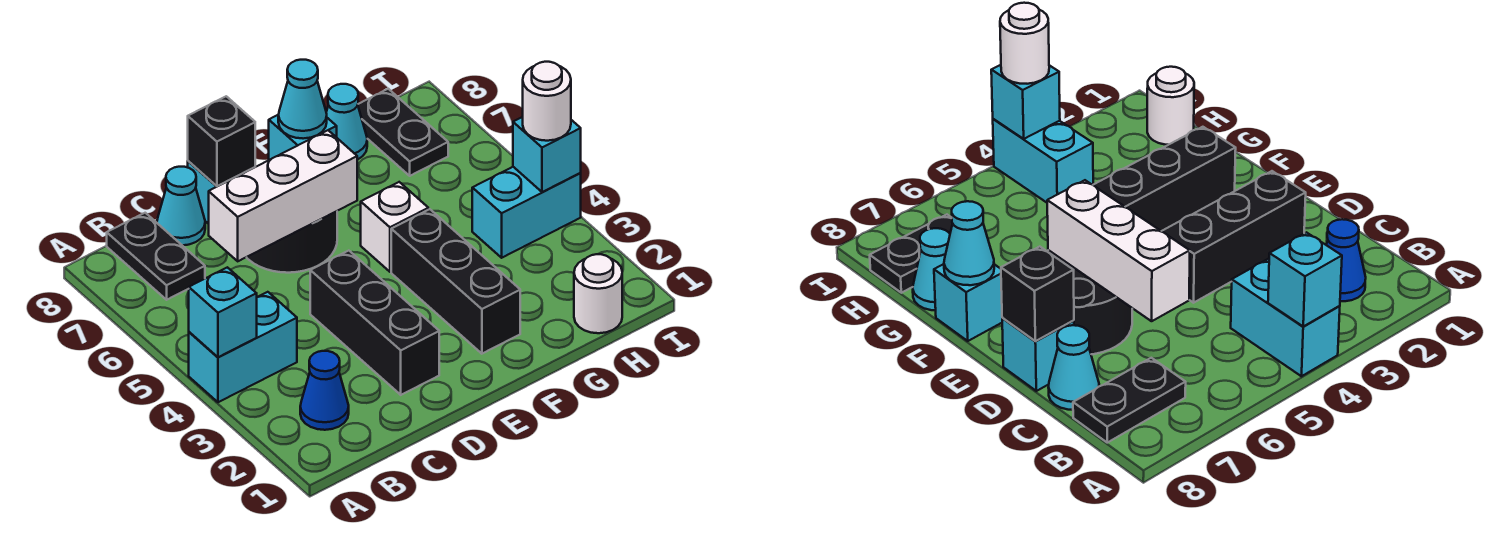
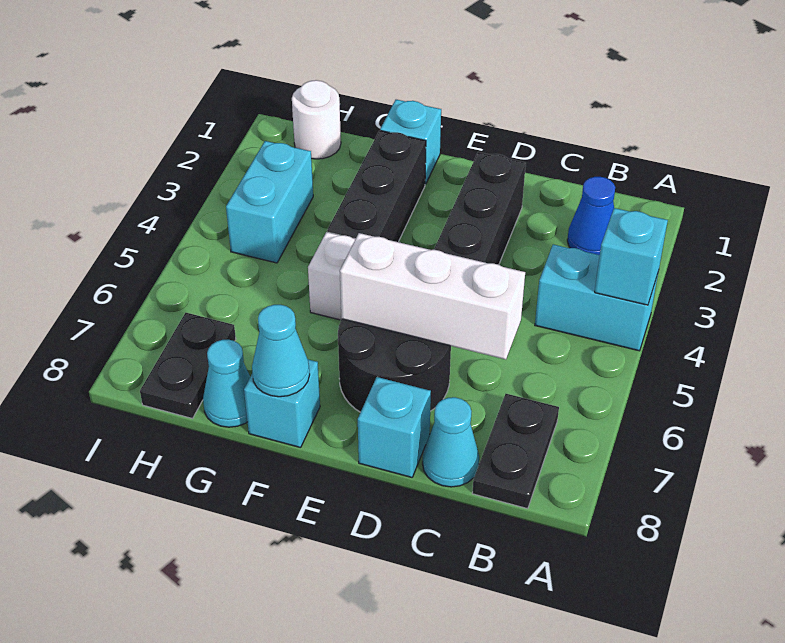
black brick D8 level 2 -> none
cyan brick H4:I4 level 1 -> cyan brick H3:H4 level 1
cyan brick I4 level 2 -> cyan brick F1 level 1
white round brick I4 level 3 -> none

